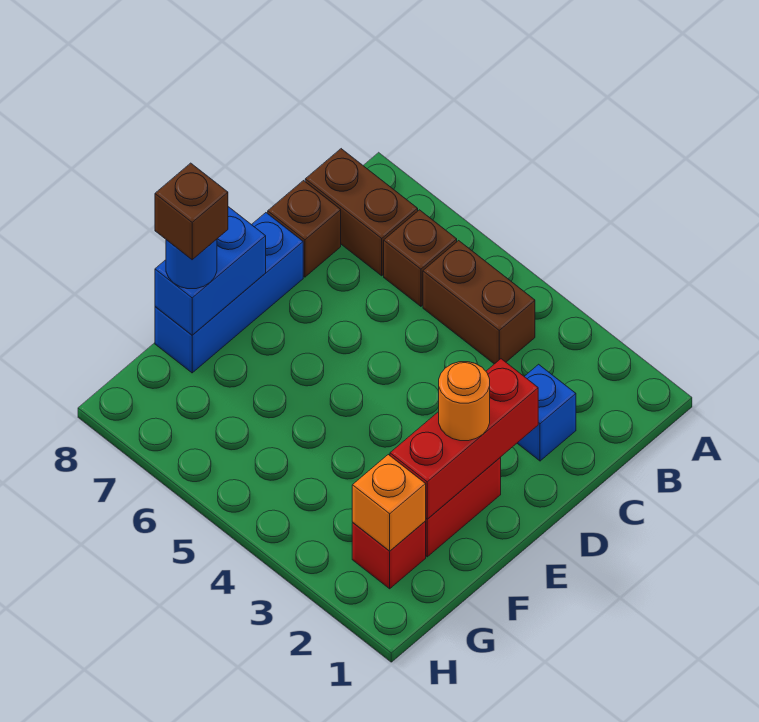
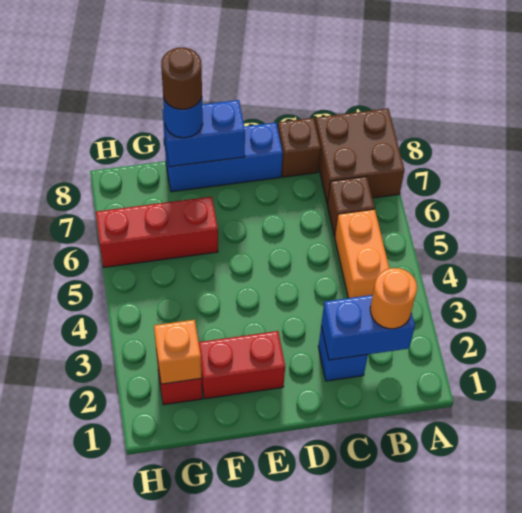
none -> blue brick B2:C2 level 2
brown brick B4:B5 level 1 -> orange brick B4:B5 level 1
brown brick B7:B8 level 1 -> brown brick A7:B8 level 1
red brick D2:F2 level 2 -> red brick F6:H6 level 1
orange round brick E2 level 3 -> orange round brick B2 level 3
brown brick F8 level 4 -> brown round brick F8 level 4

